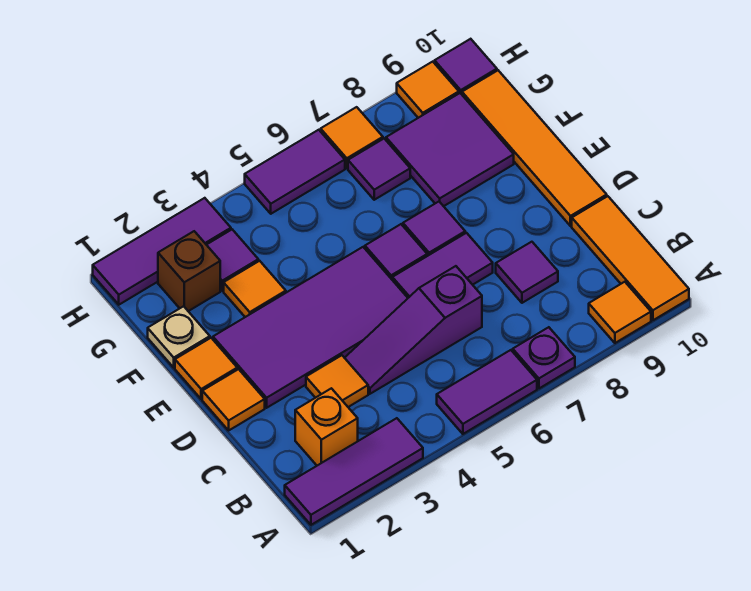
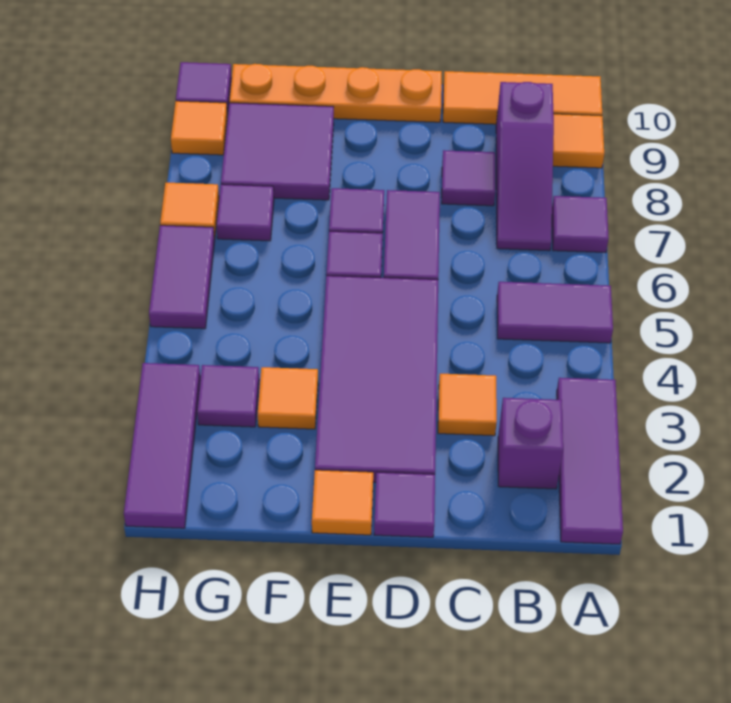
purple tile A5:A6 level 1 -> purple tile A5:B5 level 1
purple plate A7 level 1 -> purple tile A7 level 1
orange brick B2 level 1 -> purple brick B2 level 1
purple slope C4:C6 level 1 top 6 -> purple slope B7:B9 level 1 top 9
orange tile D1 level 1 -> purple tile D1 level 1
orange tile D10:G10 level 1 -> orange plate D10:G10 level 1
tan plate F1 level 1 -> none
brown brick G2 level 1 -> none

